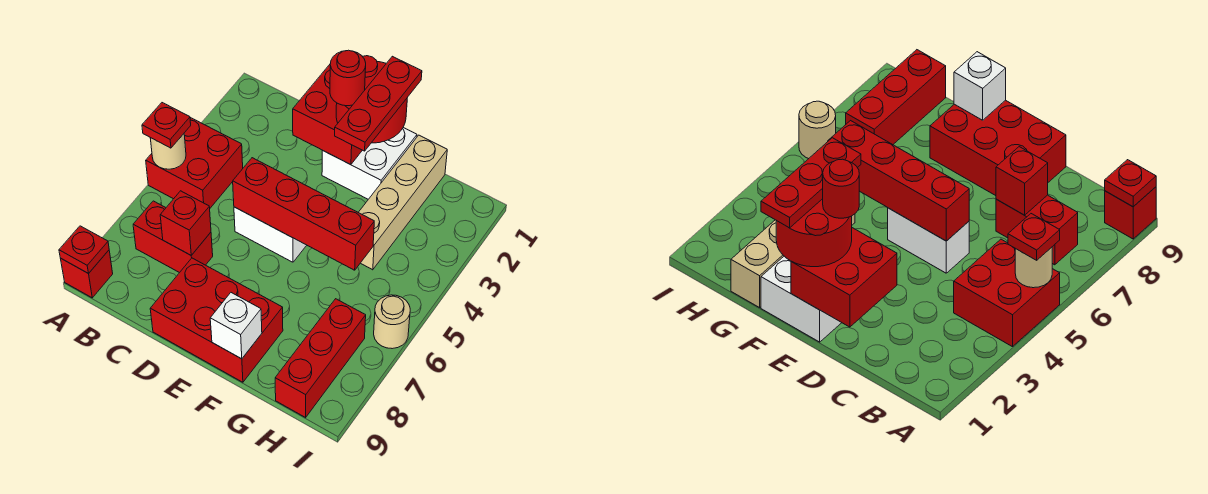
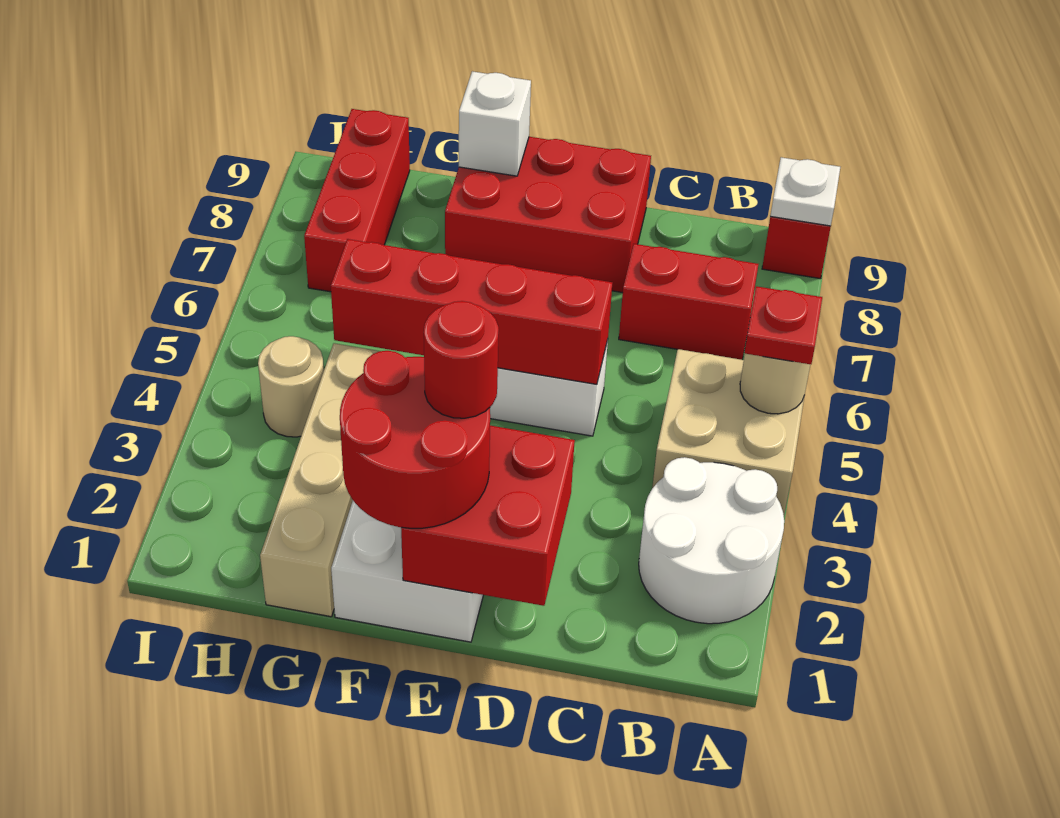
none -> white round brick A2:B3 level 1
red brick A4:B5 level 1 -> tan brick A4:B5 level 1
red plate A9 level 2 -> white plate A9 level 2
red brick C7 level 2 -> none
red plate F1:F3 level 4 -> none
tan round brick I6 level 1 -> tan round brick H4 level 1

